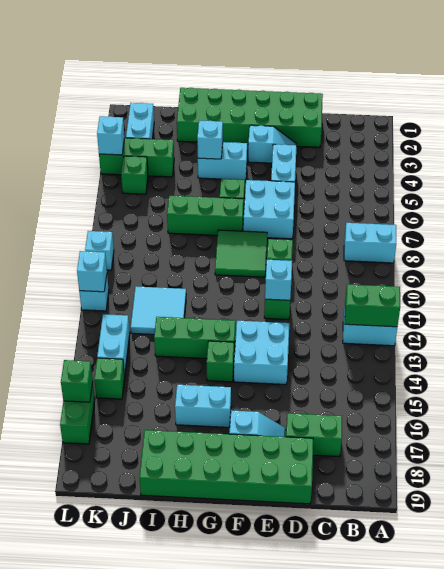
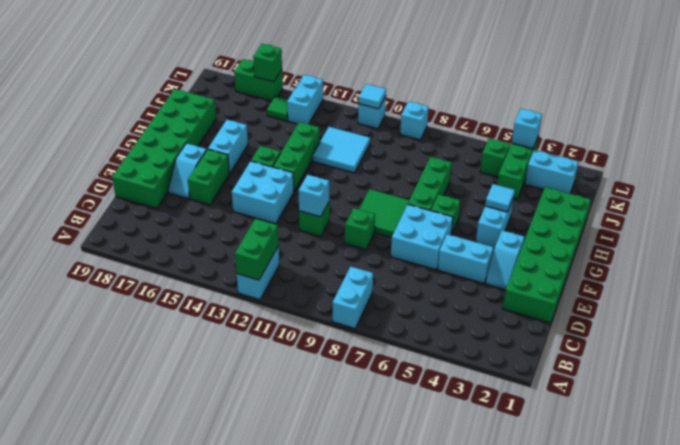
green brick C17:D17 level 1 -> green brick E16:F16 level 1
cyan brick H4 level 2 -> cyan tile H4 level 2
cyan brick K13:K14 level 1 -> cyan brick K14:L14 level 1
green brick K15 level 1 -> green tile K15 level 1
cyan brick L11 level 2 -> cyan tile L11 level 2

